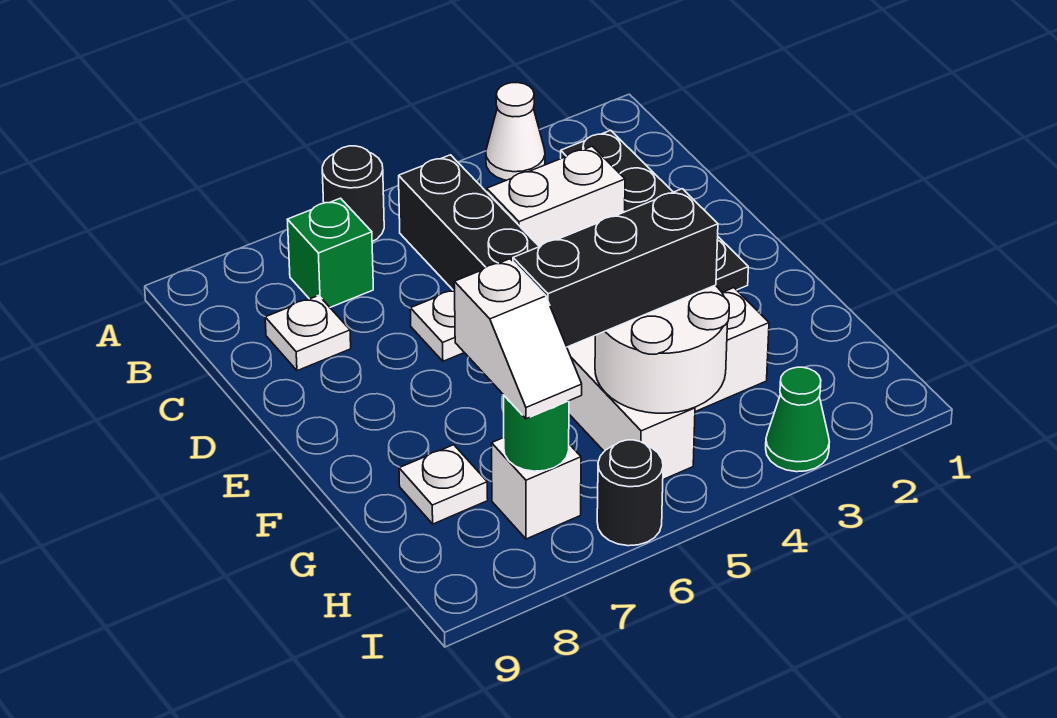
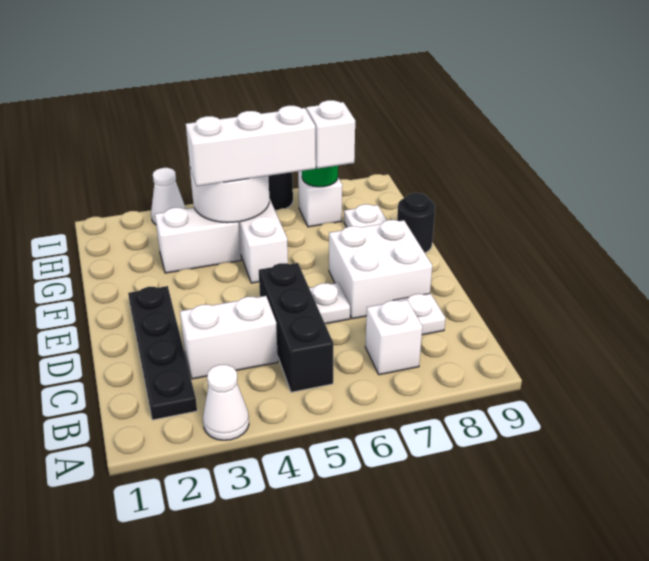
black round brick A6 level 1 -> black round brick F9 level 1
green brick B7 level 1 -> white brick B7 level 1
none -> white brick D7:E8 level 1
black brick G4:G6 level 3 -> white brick G4:G6 level 3
green cone I3 level 1 -> white cone I3 level 1

